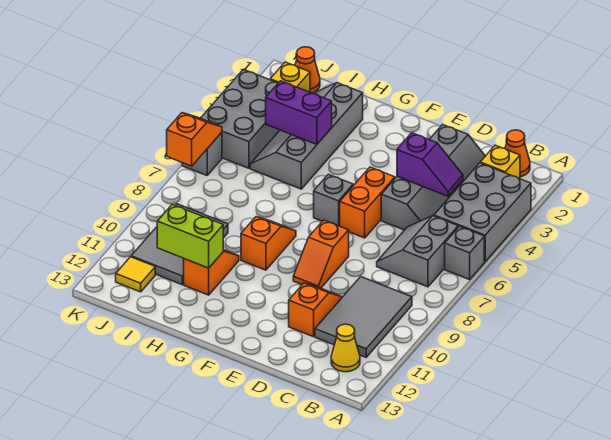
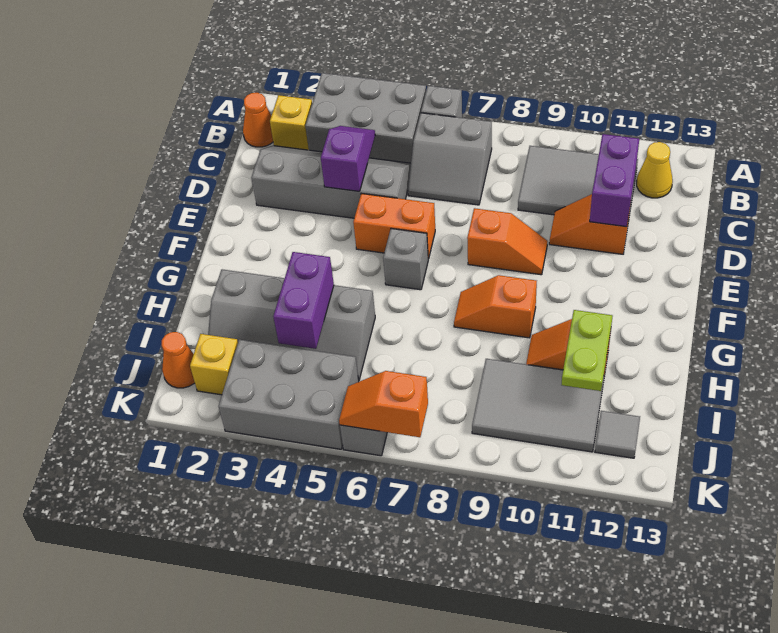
none -> purple brick C11:D11 level 2
lime brick H11:I11 level 2 -> lime plate H11:I11 level 2
yellow tile J12 level 1 -> grey tile J12 level 1

